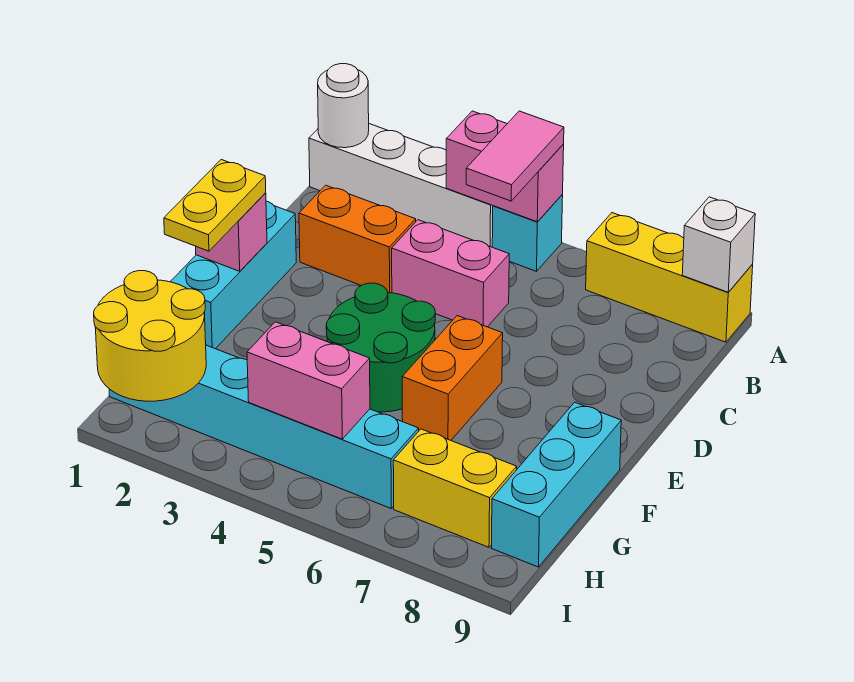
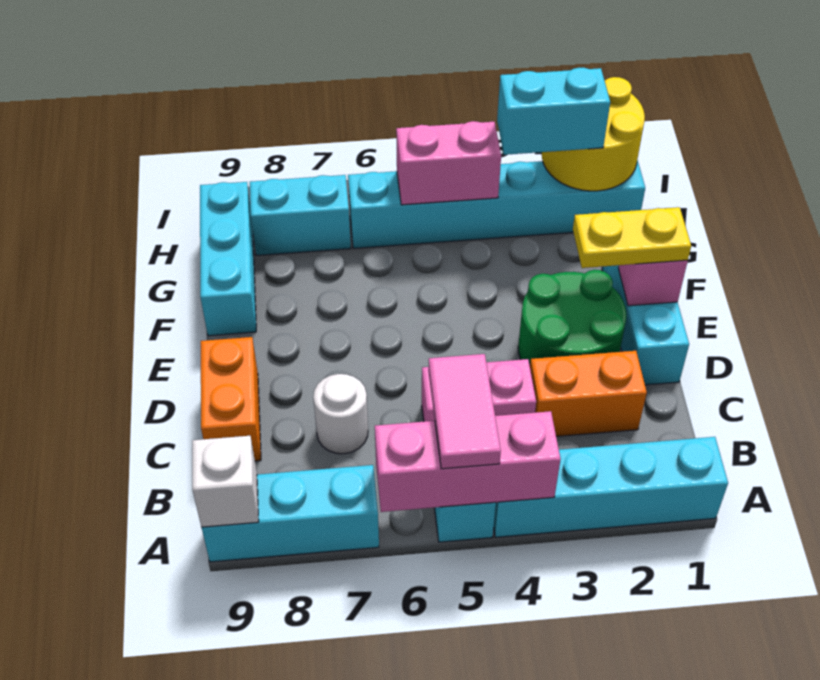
white brick A1:A4 level 1 -> cyan brick A1:A4 level 1
white round brick A1 level 2 -> white round brick C7 level 1
pink brick A4:A5 level 2 -> pink brick A4:A6 level 2
yellow brick A7:A9 level 1 -> cyan brick A7:A9 level 1
yellow plate E1:F1 level 3 -> yellow plate E1:E2 level 3
green round brick E4:F5 level 1 -> green round brick D2:E3 level 1
orange brick E6:F6 level 1 -> orange brick C9:D9 level 1
none -> cyan brick H2:H3 level 3
yellow brick H7:H8 level 1 -> cyan brick H7:H8 level 1

